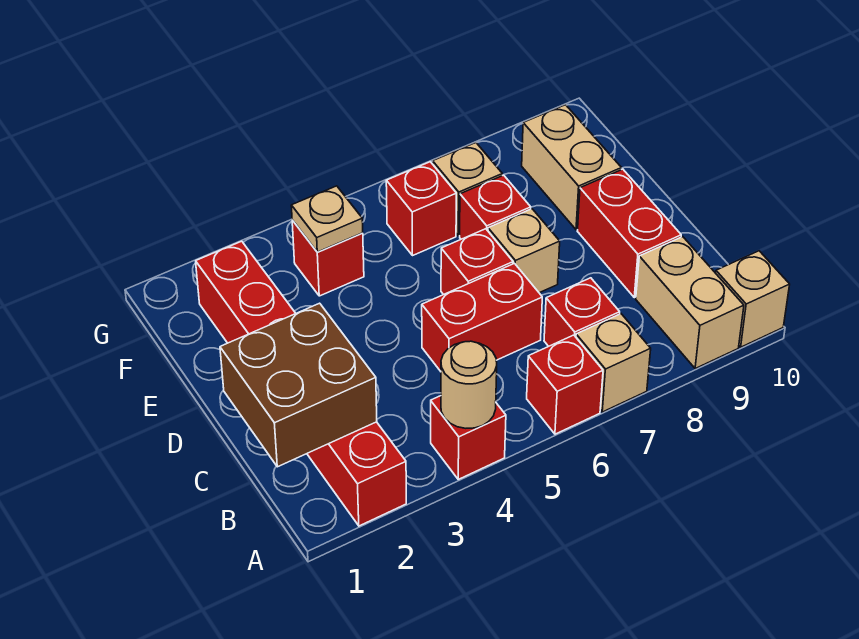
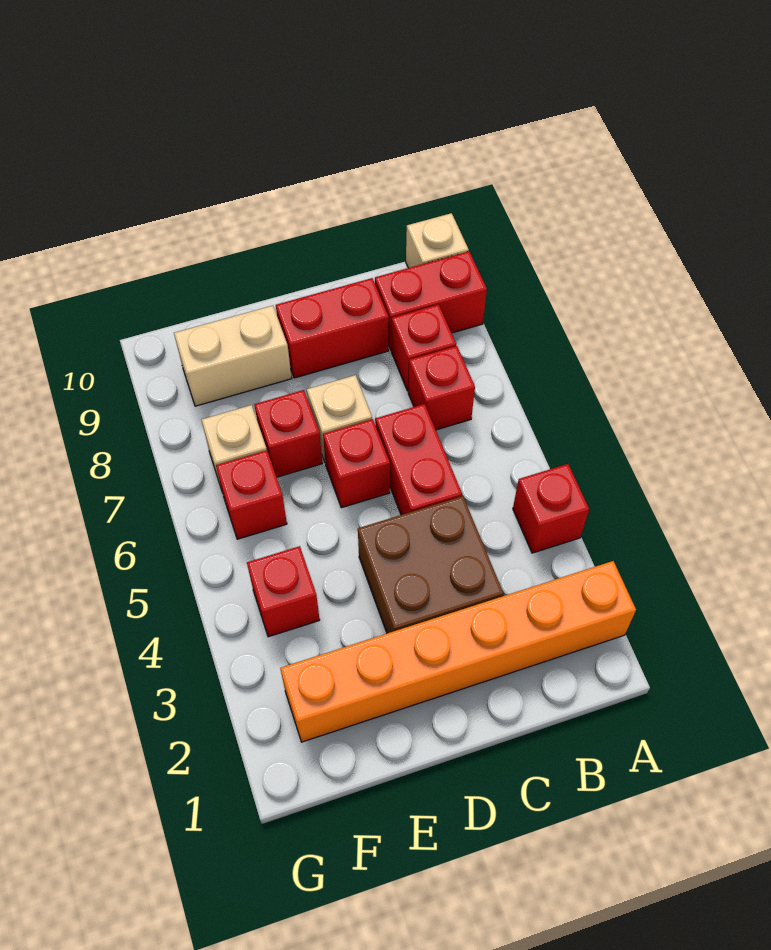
red brick A2:F2 level 1 -> orange brick A2:F2 level 1
tan round brick A4 level 2 -> none
red brick A6 level 1 -> red brick B8 level 1
tan brick A7 level 1 -> none
tan brick A9:B9 level 1 -> red brick A9:B9 level 1
brown brick B1:C2 level 2 -> brown brick C3:D4 level 1
tan plate F4 level 2 -> none

